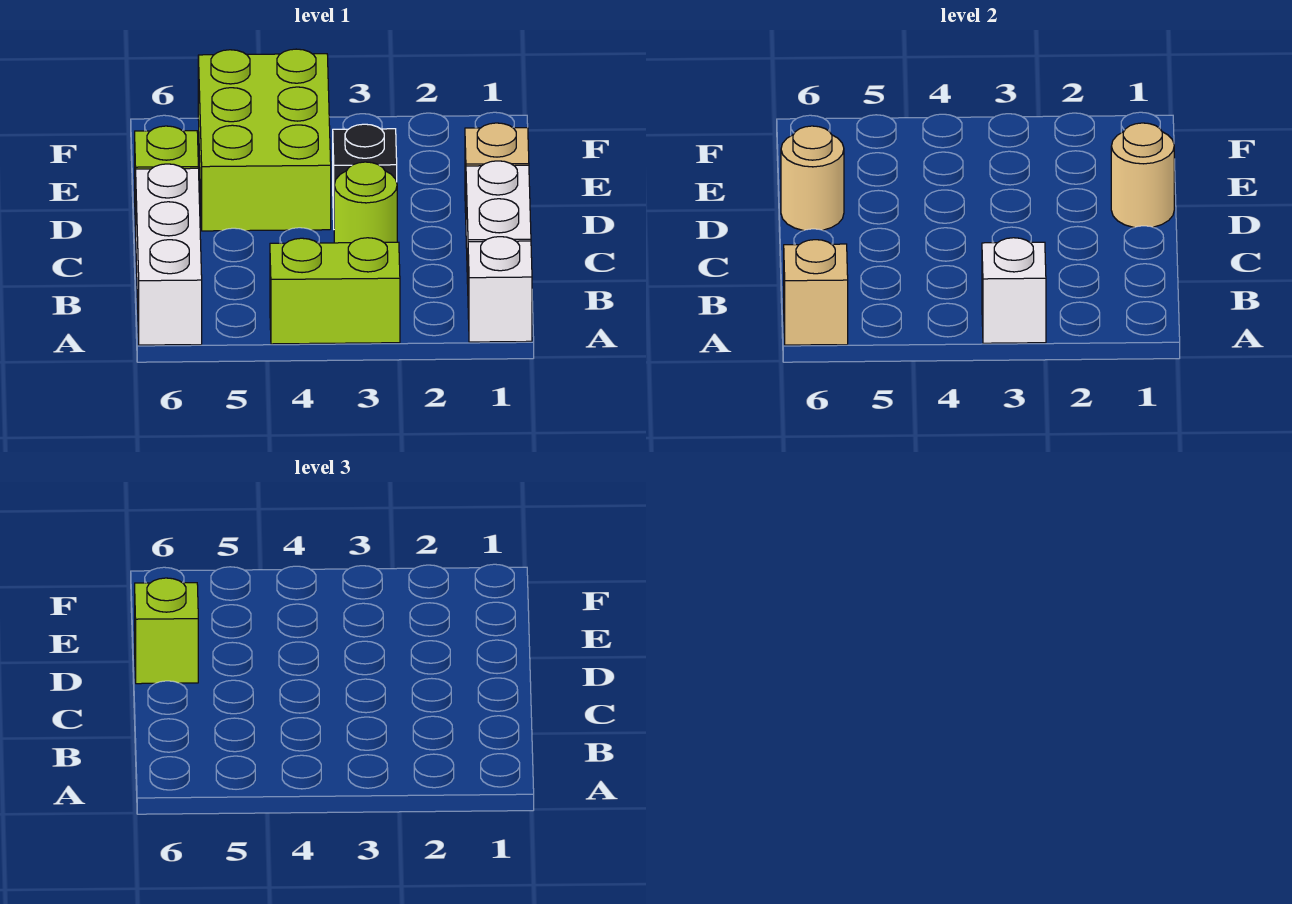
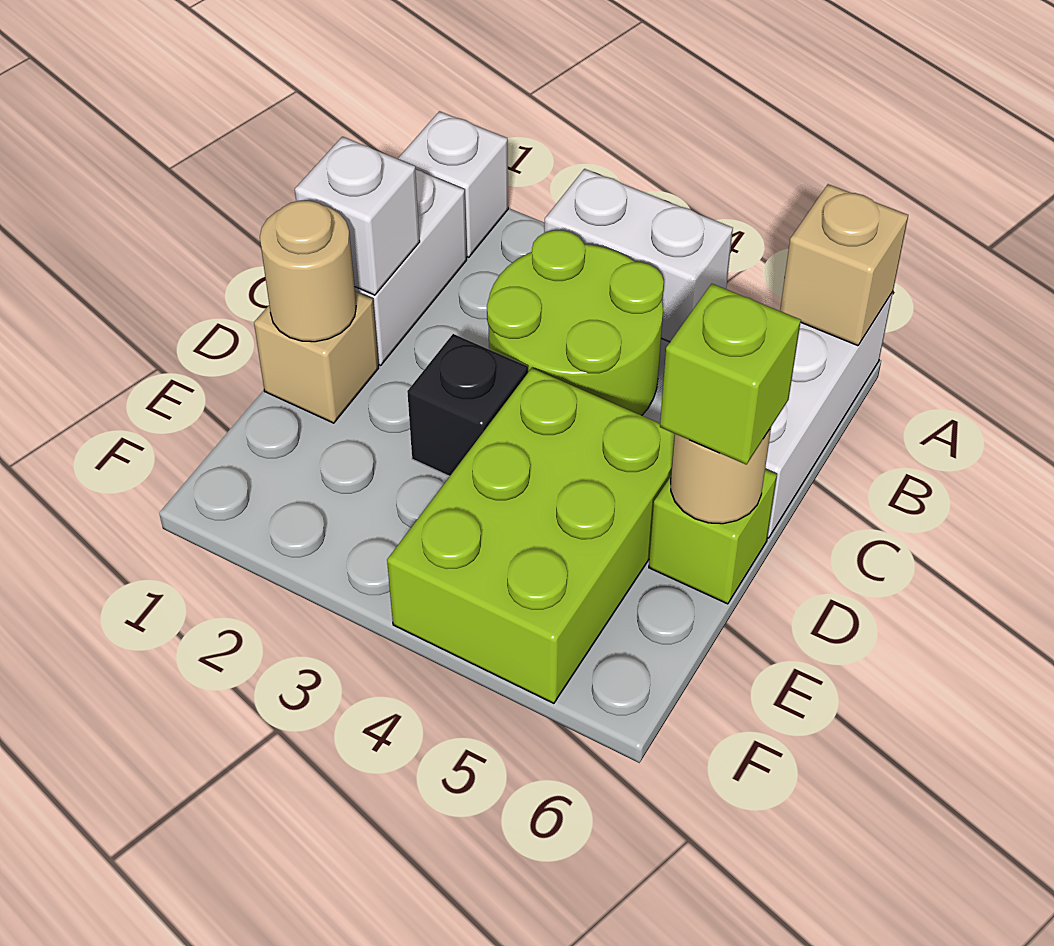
lime brick A3:A4 level 1 -> white brick A3:A4 level 1
white brick A3 level 2 -> white brick C1 level 2
lime round brick C3 level 1 -> lime round brick B3:C4 level 1

